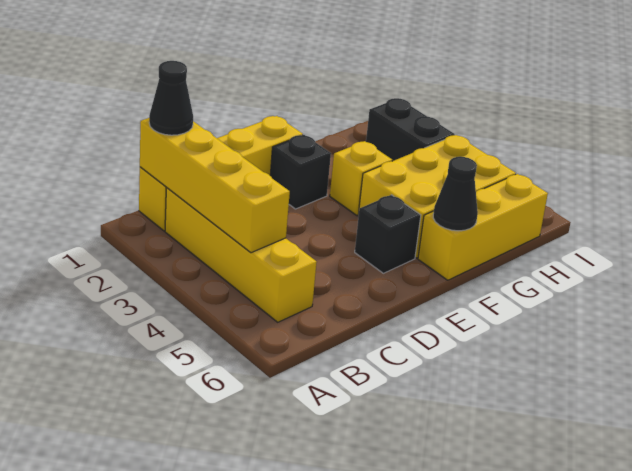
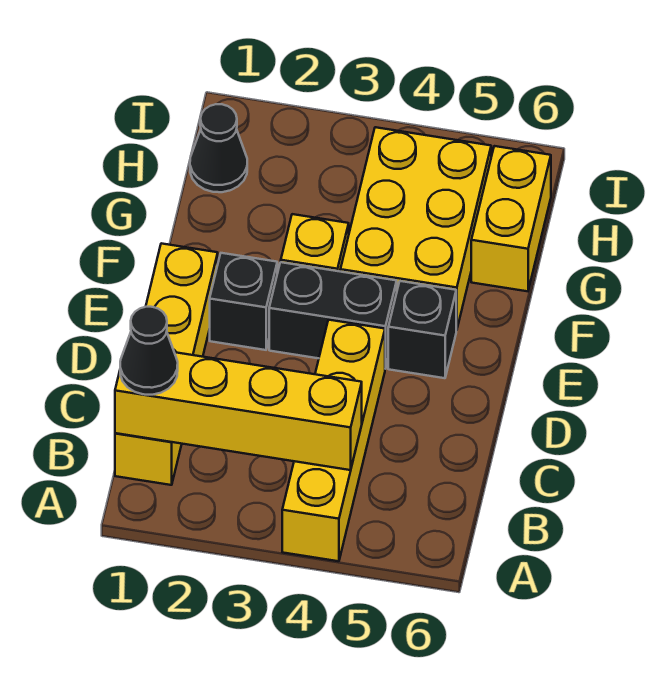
yellow brick B2:B5 level 1 -> yellow brick A4:D4 level 1
yellow brick F6:H6 level 1 -> yellow brick G6:H6 level 1
black cone F6 level 2 -> black cone H1 level 1
black brick H2:H3 level 1 -> black brick E3:E4 level 1

